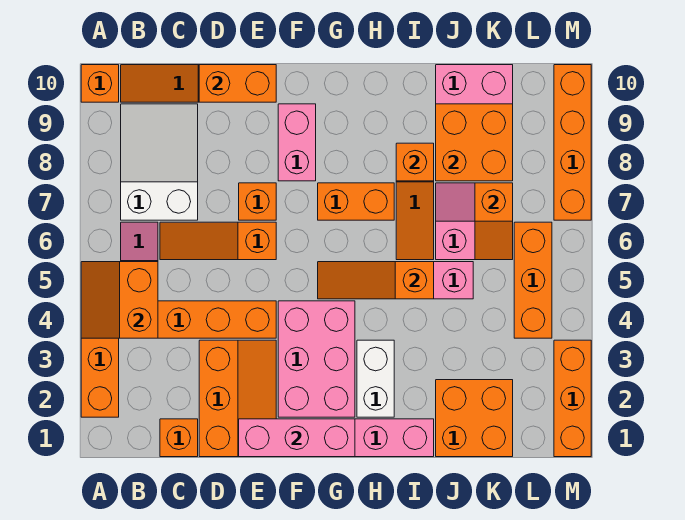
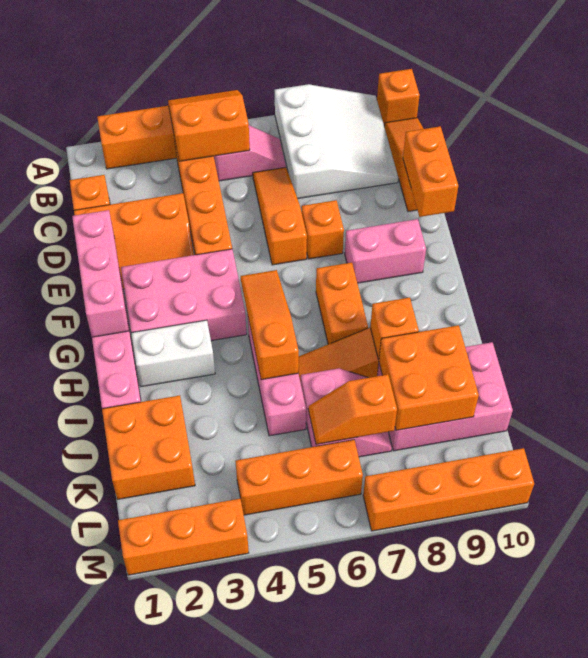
white slope B7:C9 level 1 top 7 -> white slope A7:C9 level 1 top 7

